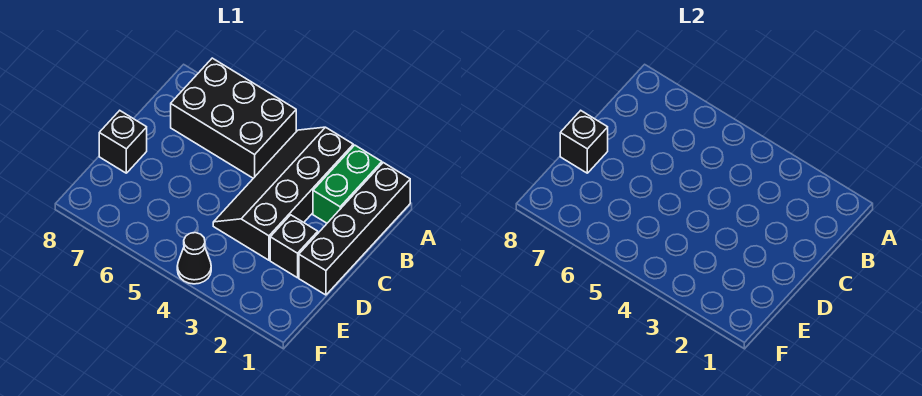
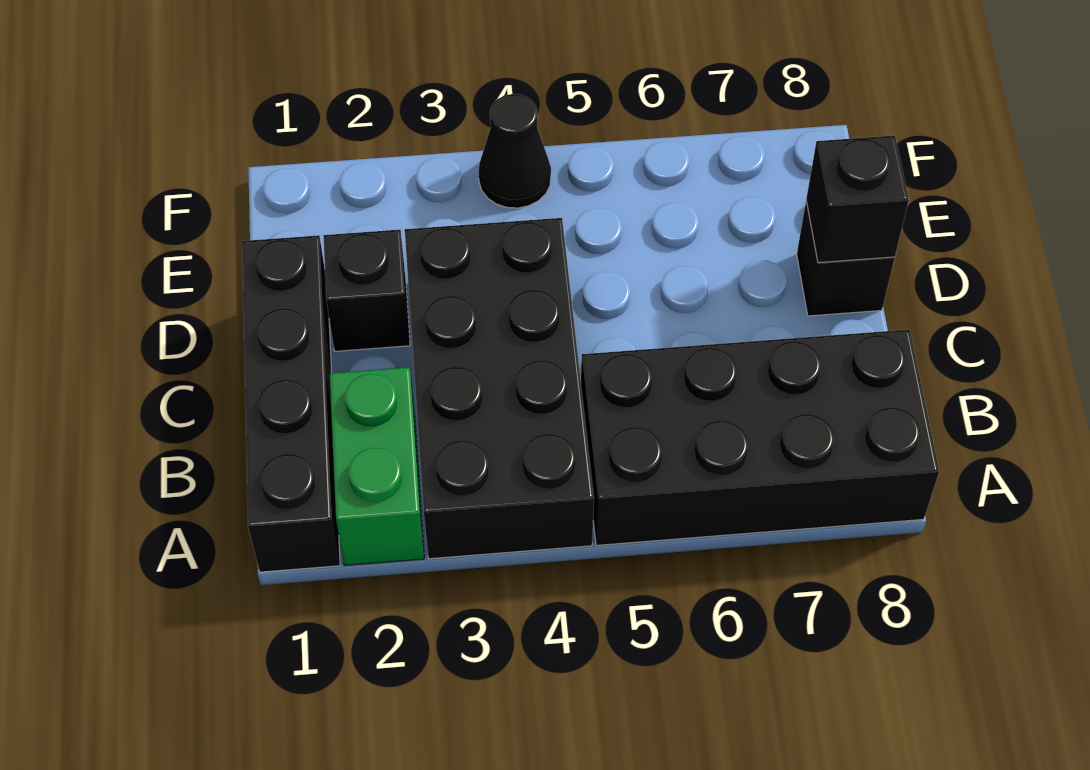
black slope A3:D4 level 1 top 3 -> black brick A3:D4 level 1
black brick A5:B7 level 1 -> black brick A5:B8 level 1

